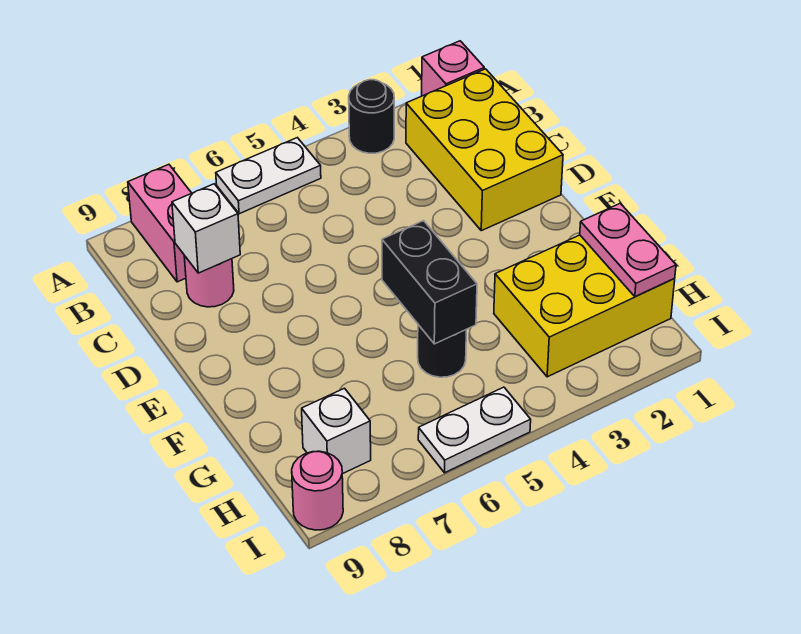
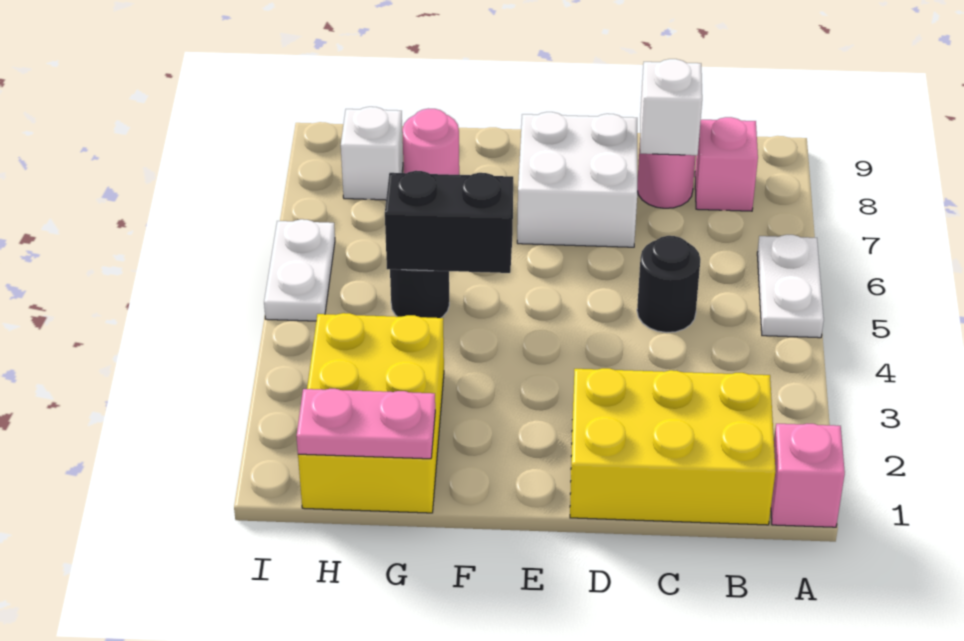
black round brick A3 level 1 -> black round brick C5 level 1
pink brick A8:B8 level 1 -> pink brick B8 level 1
none -> white brick D7:E8 level 1
pink round brick I9 level 1 -> pink round brick G8 level 1

